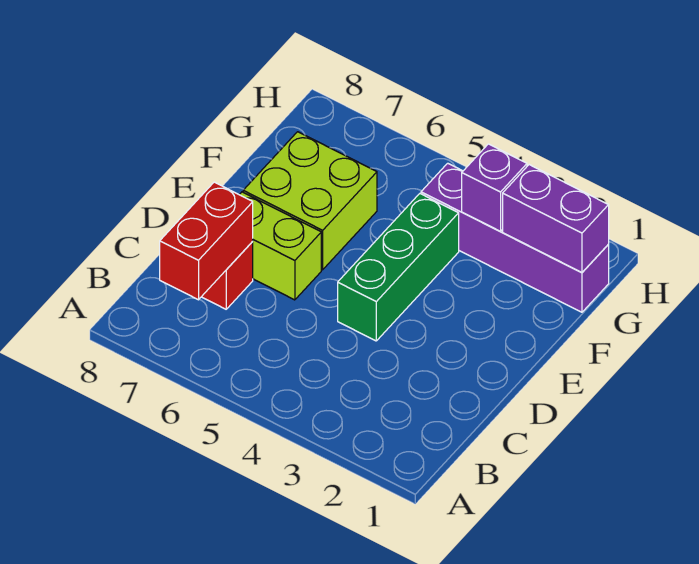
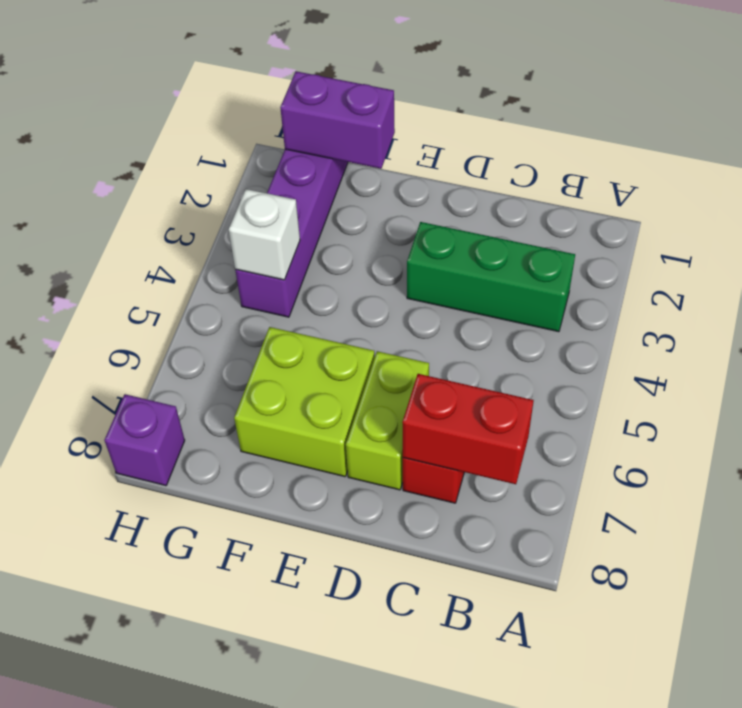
green brick D4:F4 level 1 -> green brick B3:D3 level 1
purple brick G1:G2 level 2 -> purple brick F1:G1 level 2
purple brick G3 level 2 -> purple brick H8 level 1
none -> white brick G4 level 2

